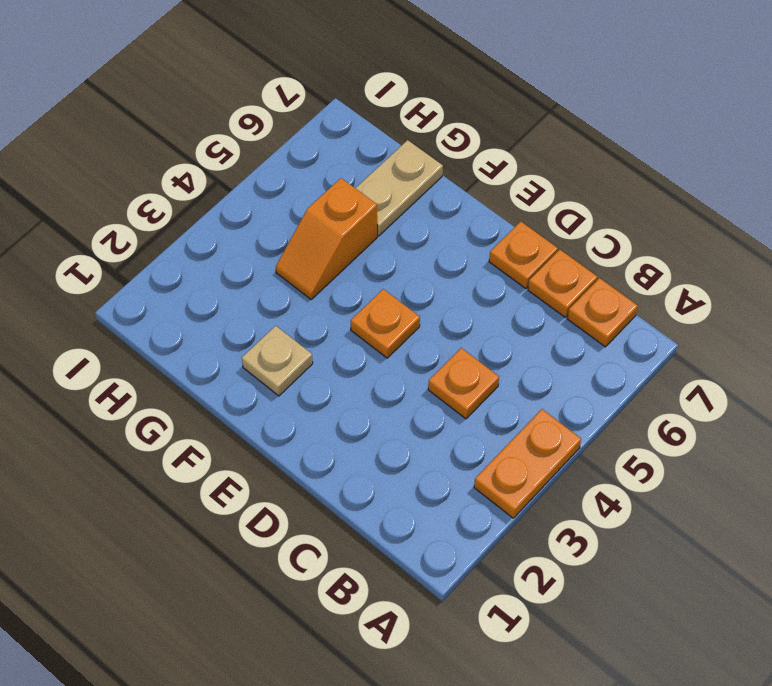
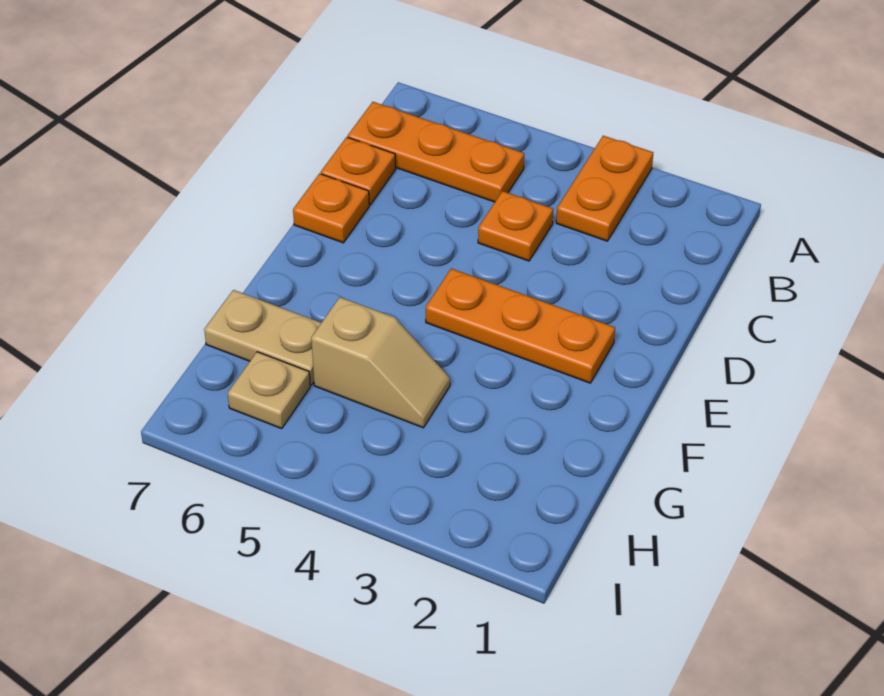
orange plate A3:A4 level 1 -> orange plate A3:B3 level 1
orange plate B7 level 1 -> orange plate B5:B7 level 1
orange plate E4 level 1 -> orange plate E2:E4 level 1
tan plate F2 level 1 -> tan plate H6 level 1
orange slope G4:G5 level 1 top 5 -> tan slope G4:G5 level 1 top 5

